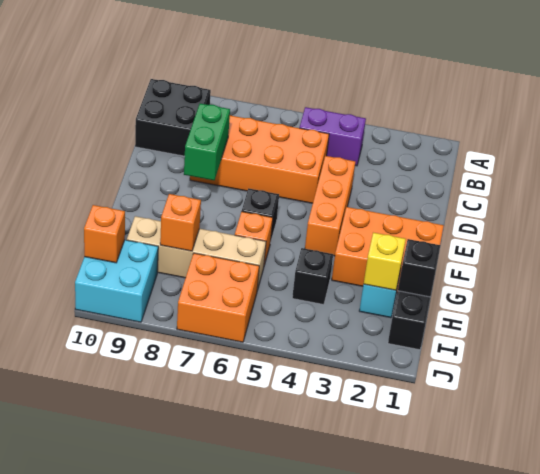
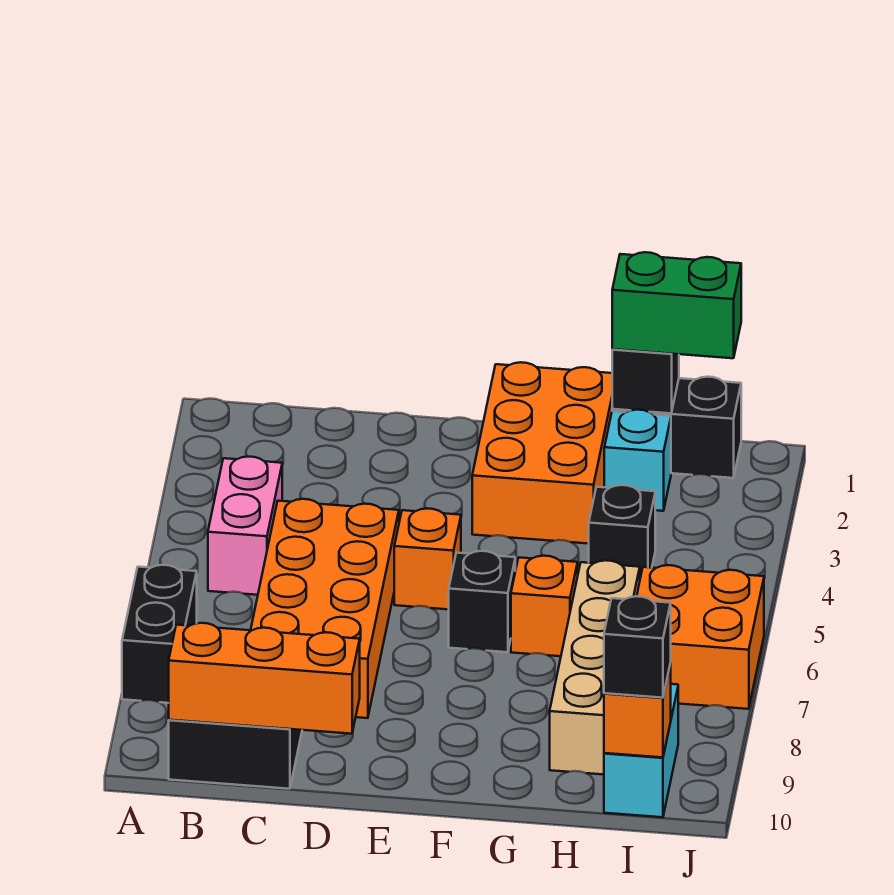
none -> black brick A7:A8 level 1
purple brick B4:B5 level 1 -> pink brick B4:B5 level 1
orange brick D4:F4 level 1 -> orange brick B10:D10 level 2
green brick D8:E8 level 2 -> green brick H1:I1 level 3
yellow brick H2 level 2 -> none
orange brick H8 level 2 -> orange brick E5 level 1
cyan brick I9:J10 level 1 -> cyan brick I9:I10 level 1
none -> black brick I10 level 3

